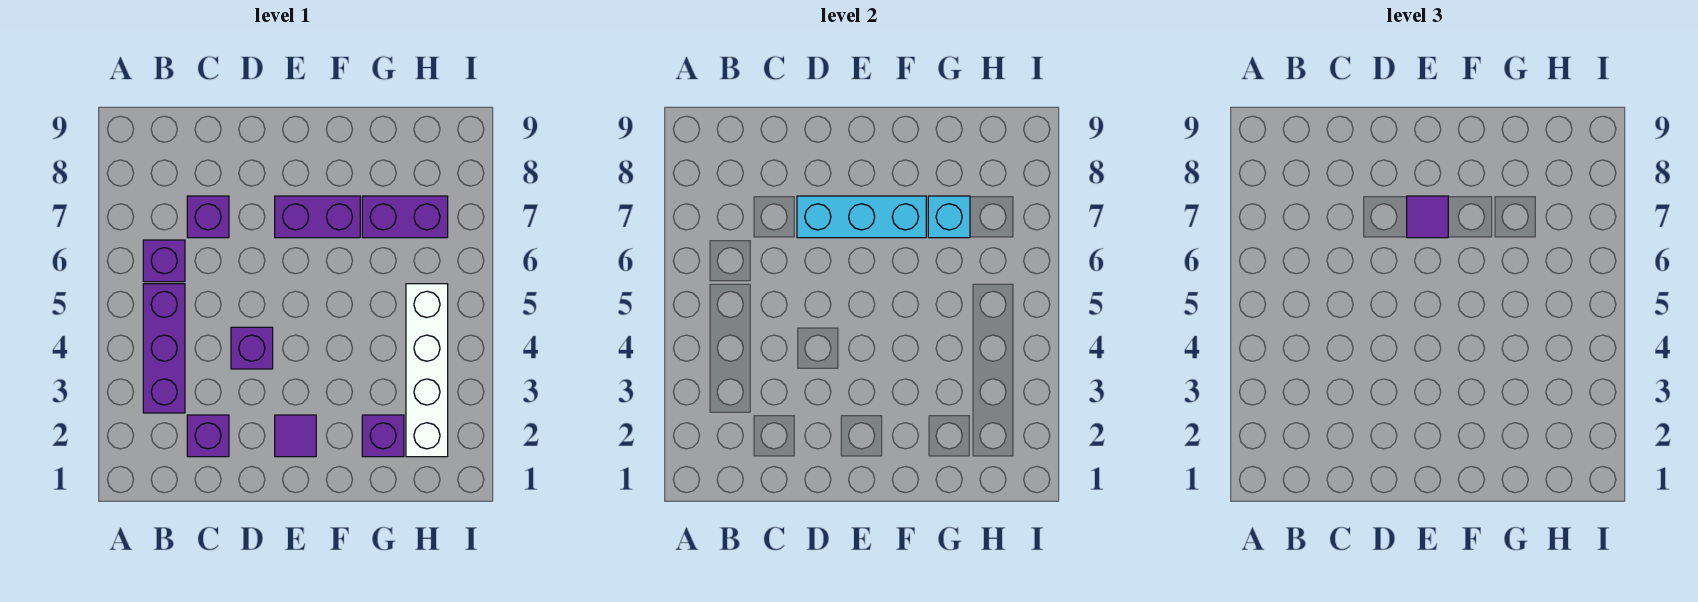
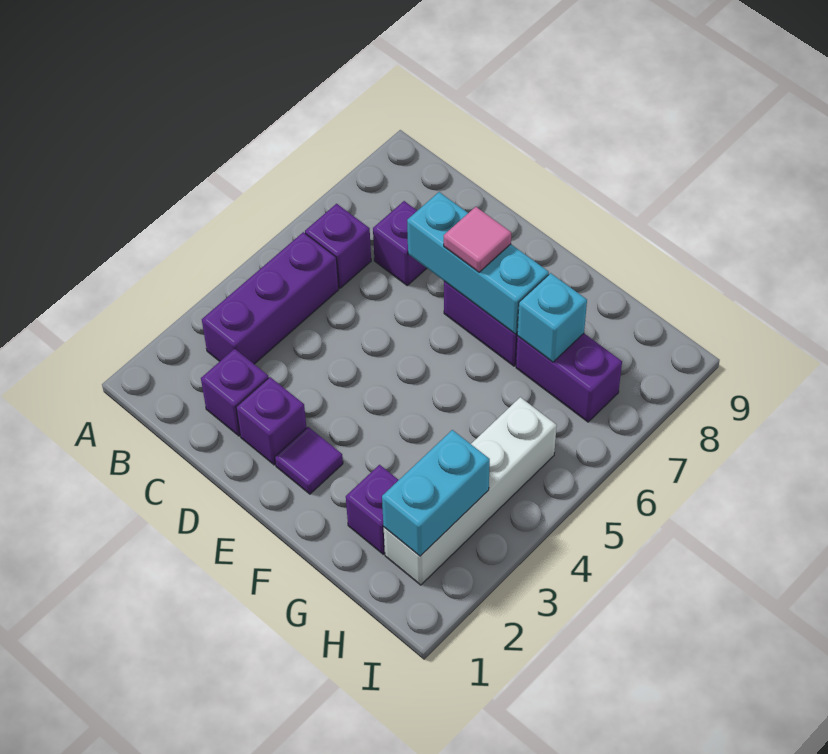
purple brick D4 level 1 -> purple brick D2 level 1
purple tile E7 level 3 -> pink tile E7 level 3
none -> cyan brick H2:H3 level 2

